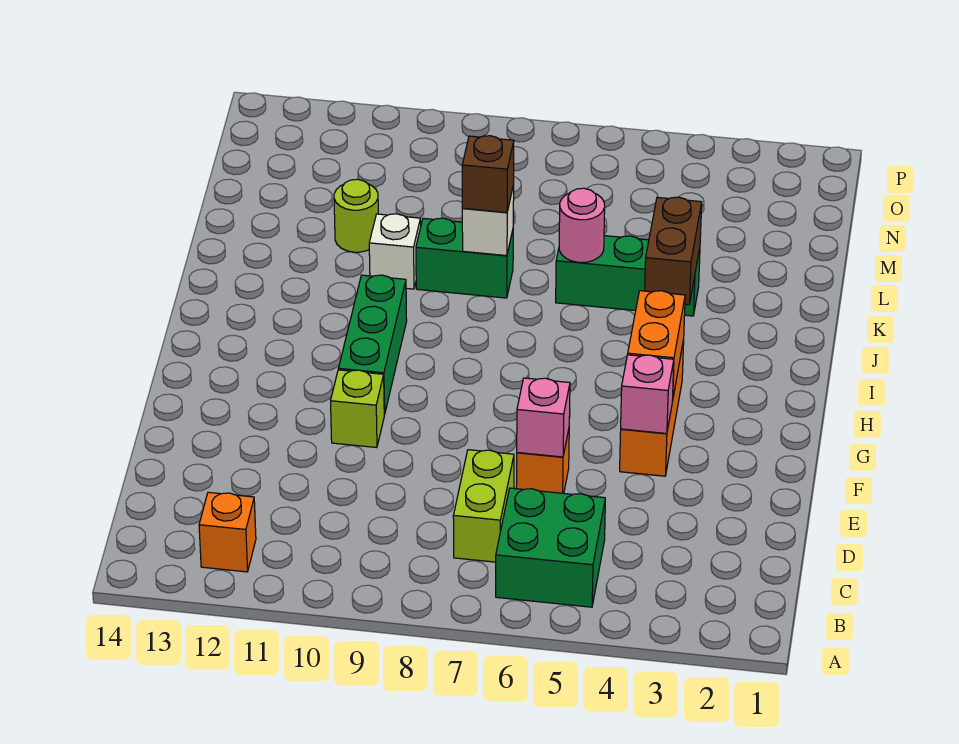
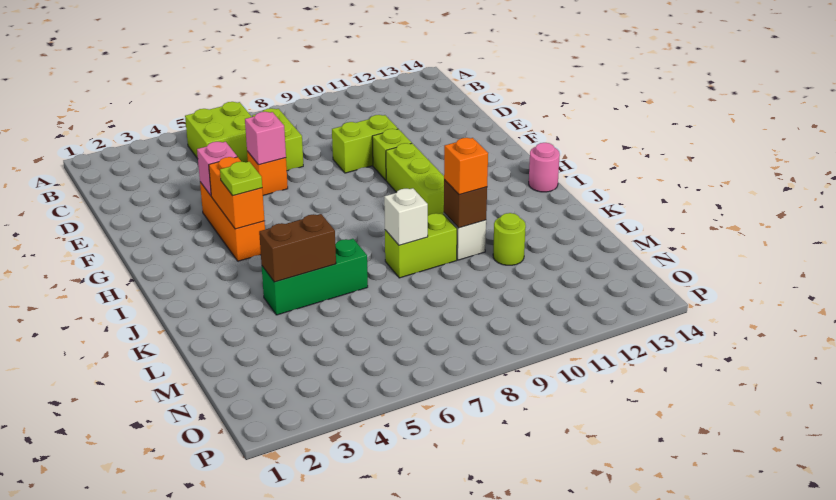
green brick B5:C6 level 1 -> lime brick B5:C6 level 1
orange brick B12 level 1 -> orange brick K10 level 3
none -> lime brick E9:E10 level 1
green brick G10:I10 level 1 -> lime brick G10:I10 level 1
none -> lime plate H4 level 3
brown brick J4:K4 level 2 -> brown brick K4:K5 level 2
pink round brick K6 level 2 -> pink round brick I14 level 1
green brick K8:K9 level 1 -> lime brick K8:K9 level 1
brown brick K8 level 3 -> brown brick K10 level 2

